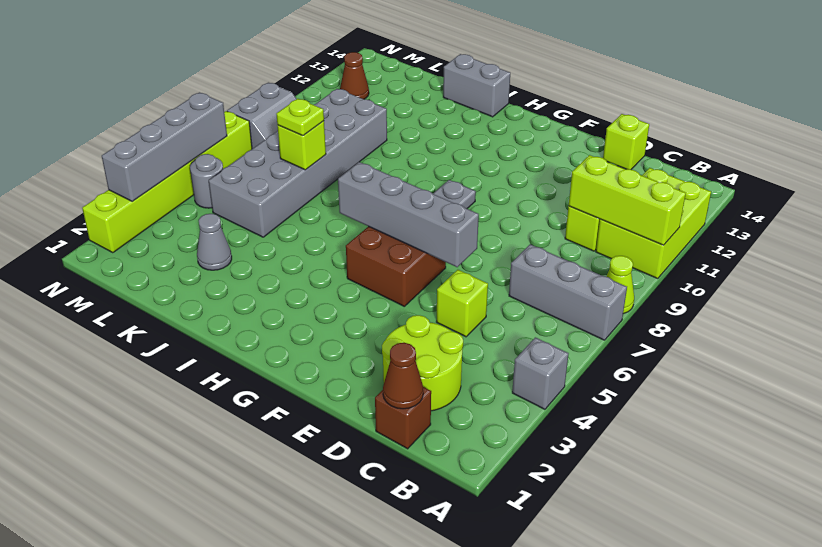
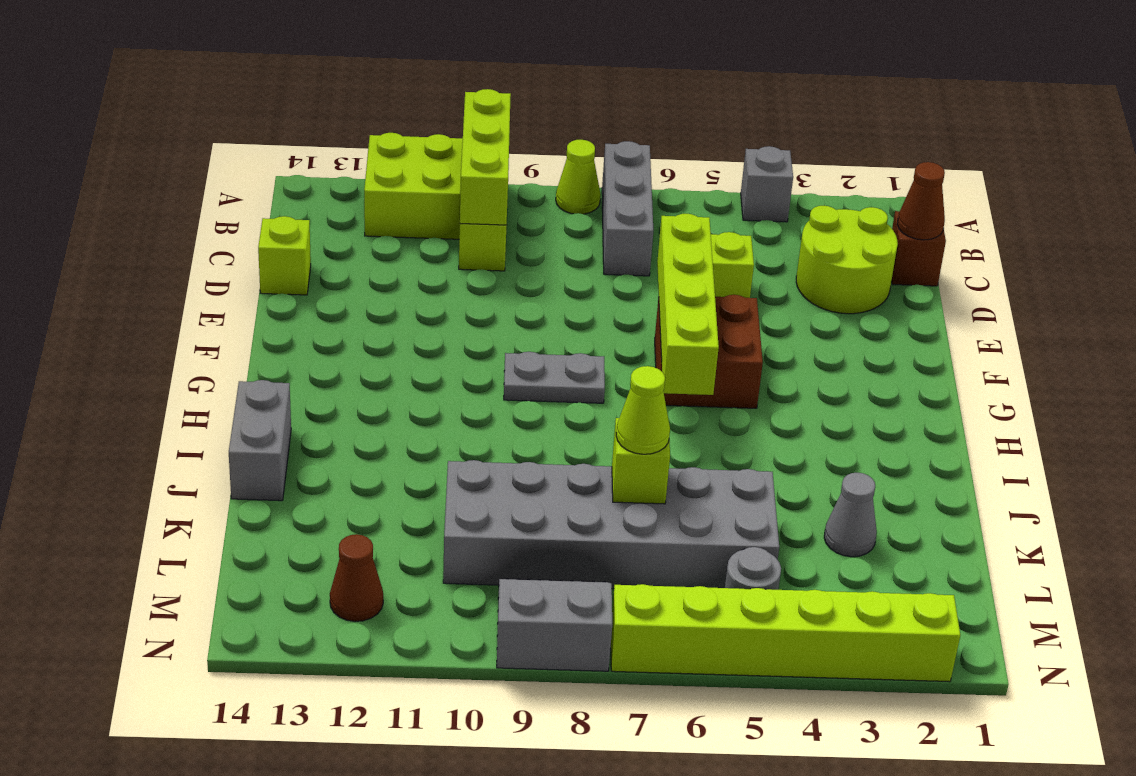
grey brick E6:H6 level 2 -> lime brick E6:H6 level 2
lime plate K7 level 3 -> lime cone K7 level 3
grey brick N3:N6 level 2 -> none

